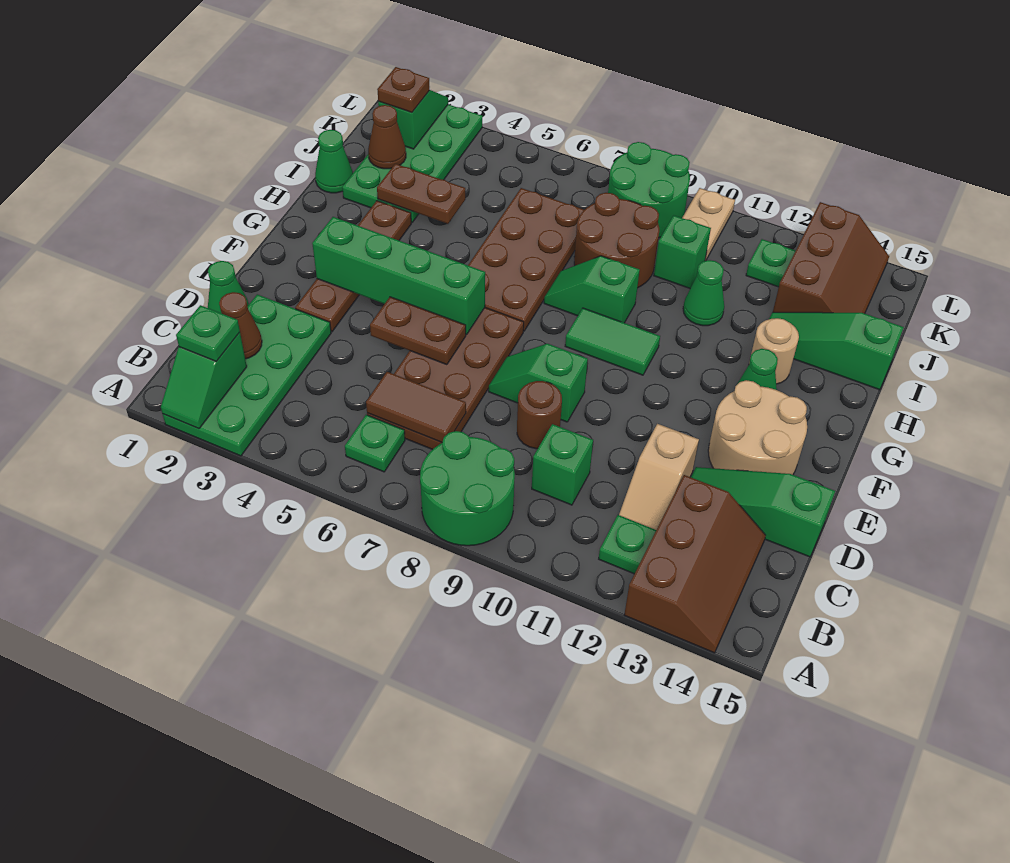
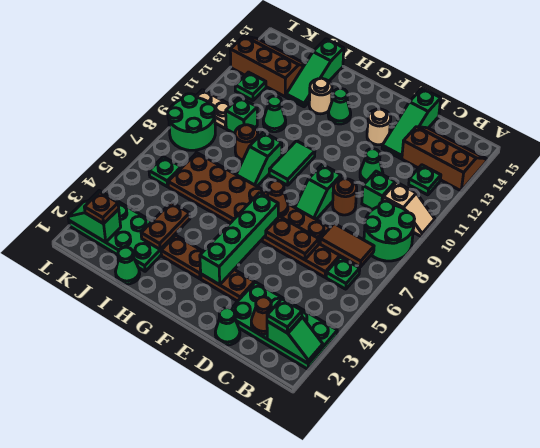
brown tile C6:C7 level 2 -> brown tile B7:C7 level 2
tan slope C12:D12 level 1 top D -> tan slope A10:B10 level 1 top B
none -> green cone D11 level 1
brown plate E5:E6 level 2 -> brown plate D6:E6 level 2
tan round brick E13:F14 level 1 -> tan round brick E13 level 1
brown round brick I8:J9 level 1 -> brown round brick I9 level 1
brown cone J2 level 2 -> brown cone F7 level 2
none -> green plate K6 level 1

